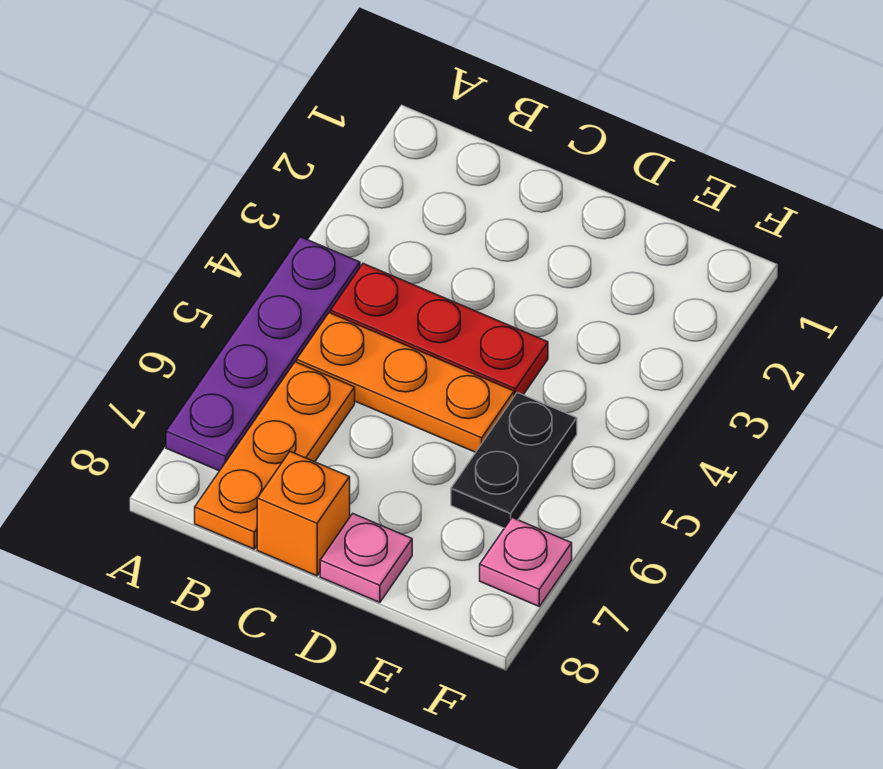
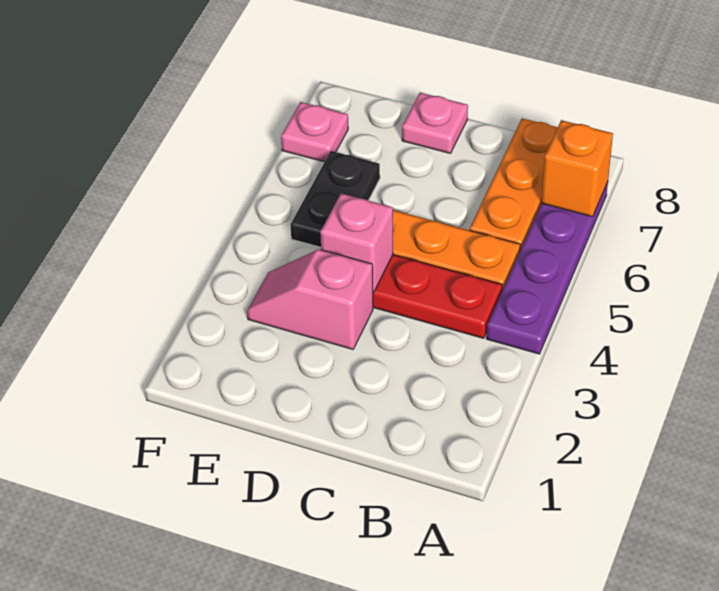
orange brick C8 level 1 -> orange brick A7 level 2
none -> pink slope D3:E3 level 1 top D
none -> pink brick D4 level 2

